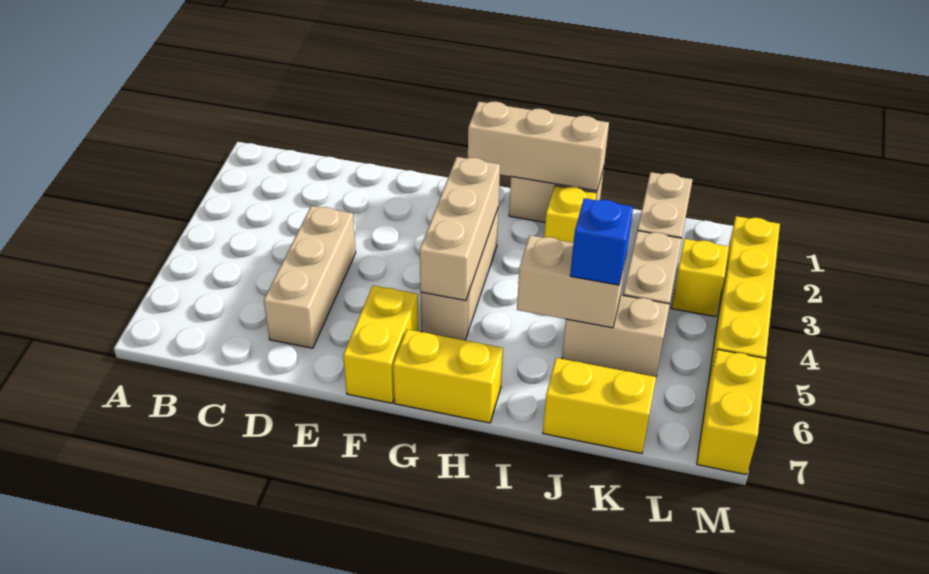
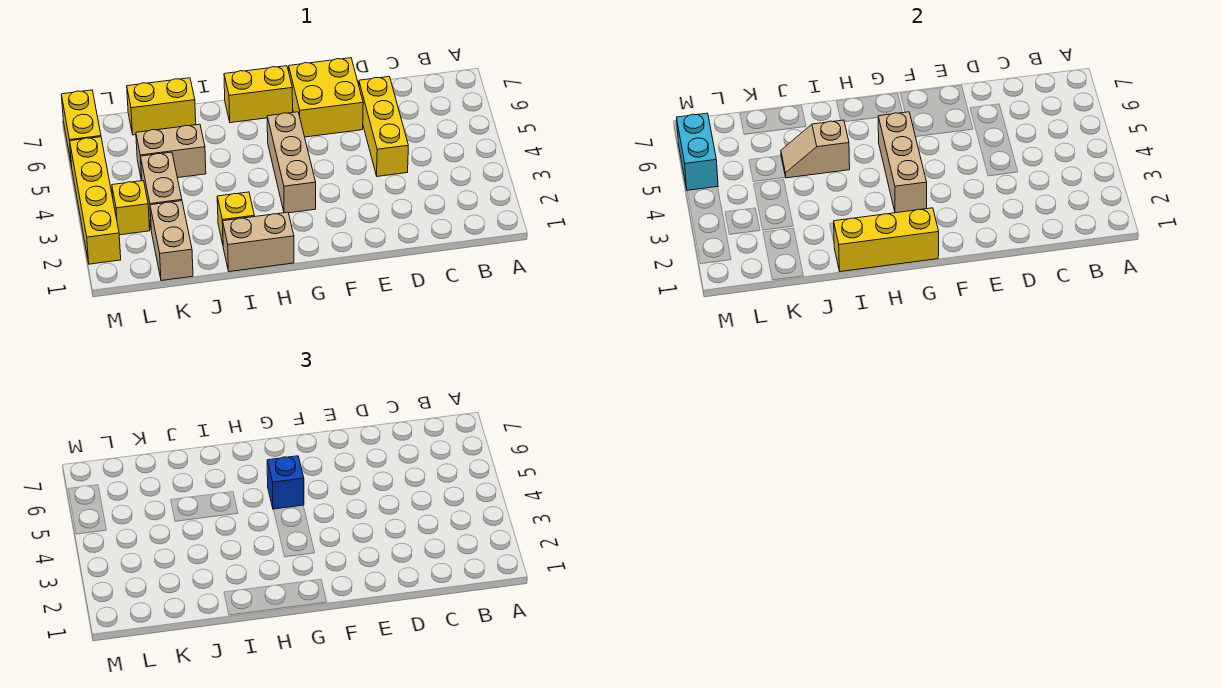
tan brick D4:D6 level 1 -> yellow brick D4:D6 level 1
yellow brick F6:F7 level 1 -> yellow brick E6:F7 level 1
tan brick G1:I1 level 2 -> yellow brick G1:I1 level 2
tan brick I5:J5 level 2 -> tan slope I5:J5 level 2 top I
blue brick J5 level 3 -> blue brick G5 level 3
none -> cyan brick M5:M6 level 2

